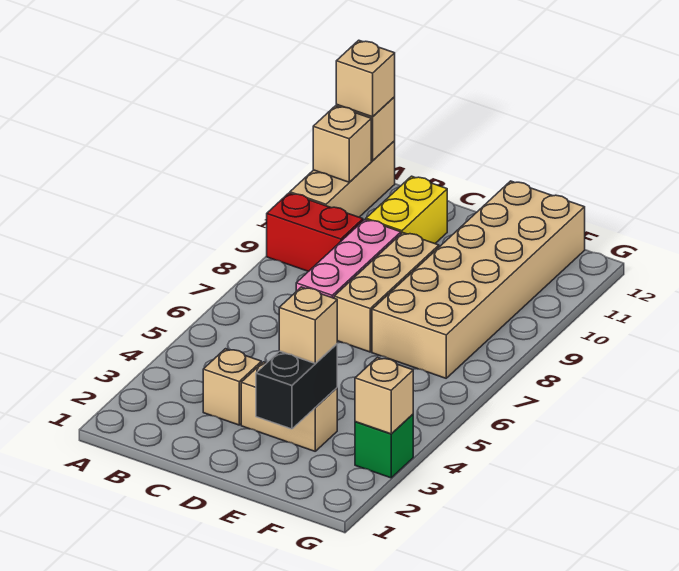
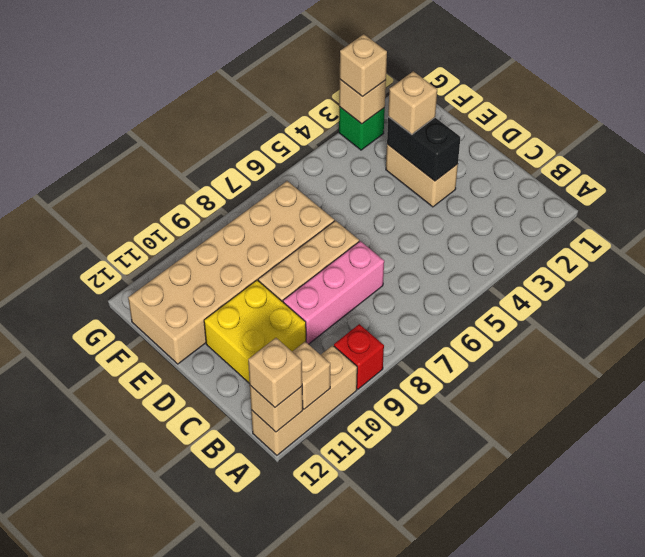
red brick A9:B9 level 1 -> red brick A9 level 1
tan brick C3 level 1 -> tan brick G3 level 3
yellow brick C10:C11 level 1 -> yellow brick C10:D11 level 1
black brick E2:E3 level 2 -> black brick D3:E3 level 2

